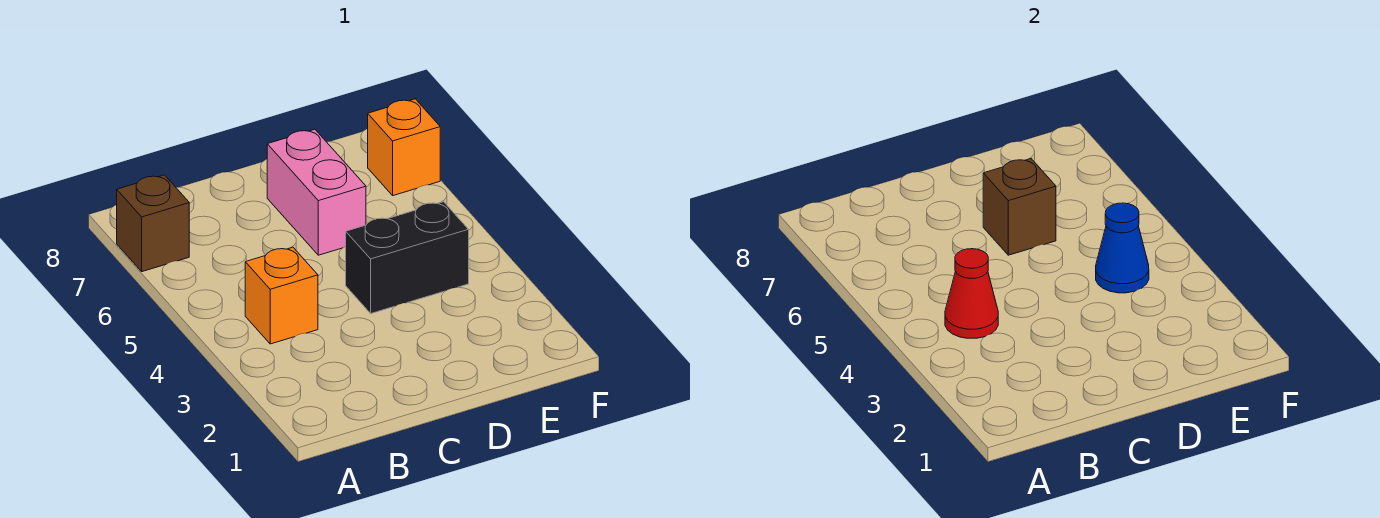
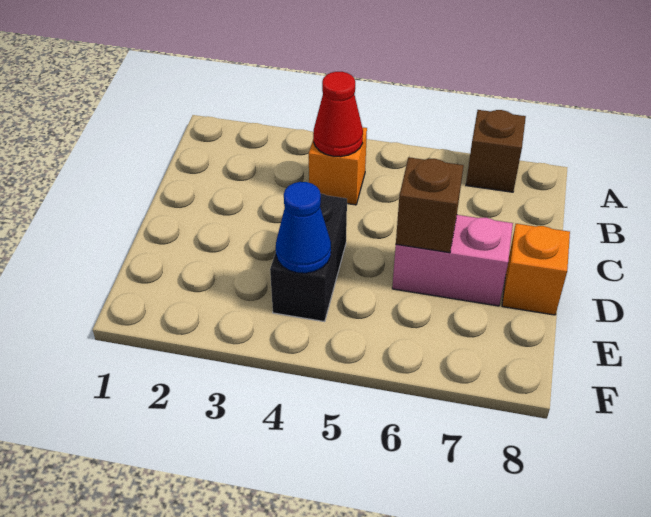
orange brick F7 level 1 -> orange brick D8 level 1

